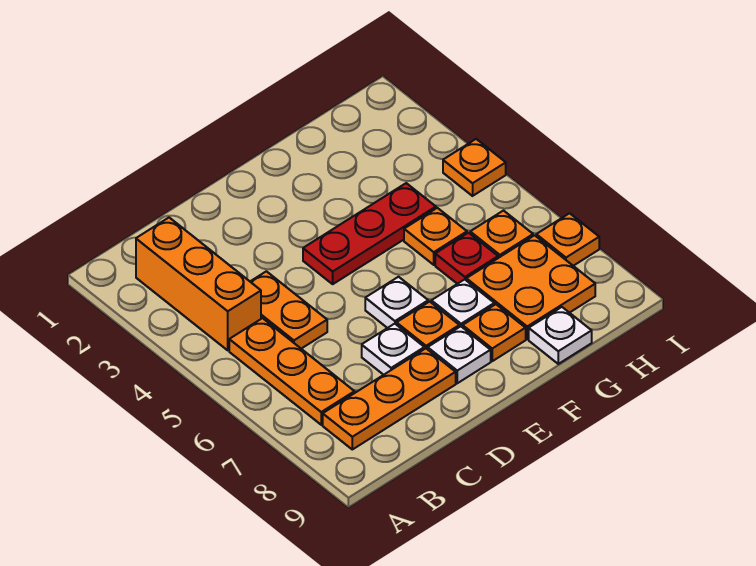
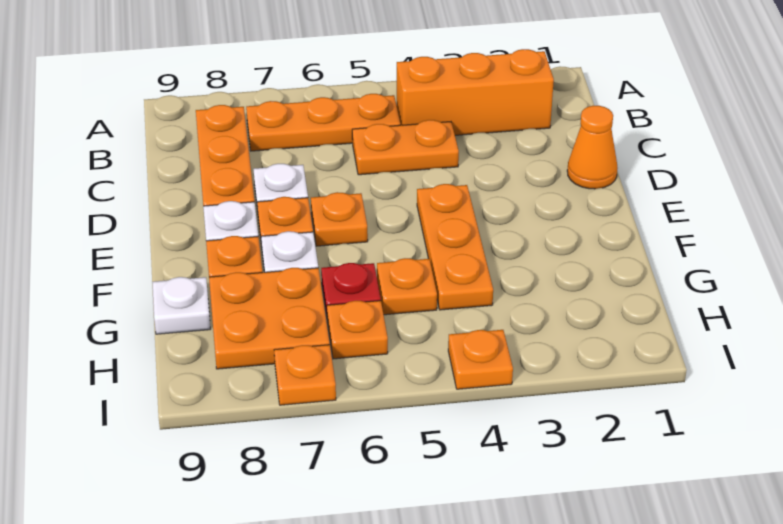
none -> orange cone D1 level 1
red plate E4:G4 level 1 -> orange plate E4:G4 level 1
white plate E6 level 1 -> orange plate E6 level 1

